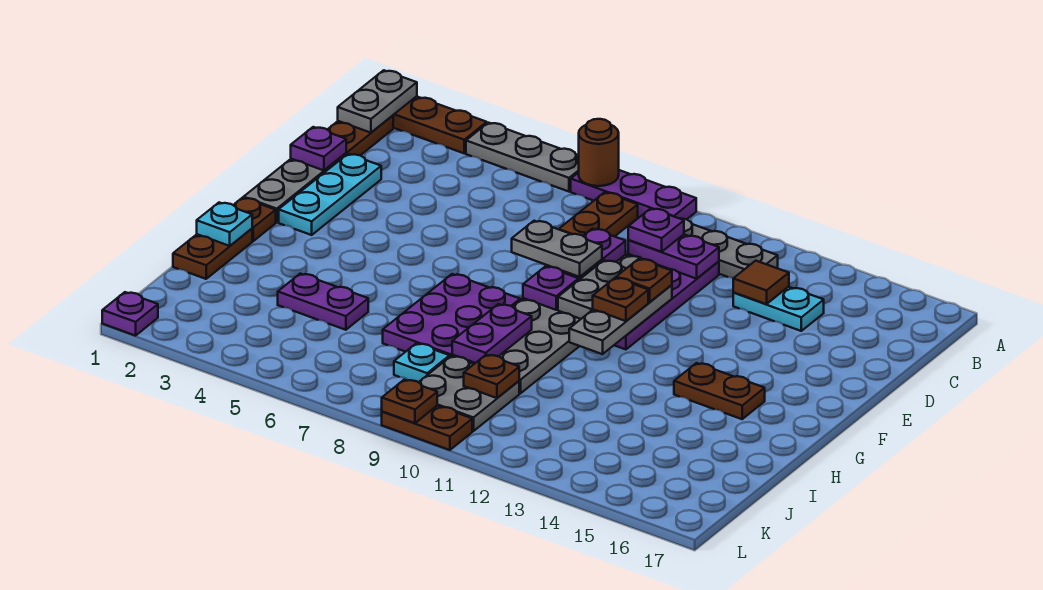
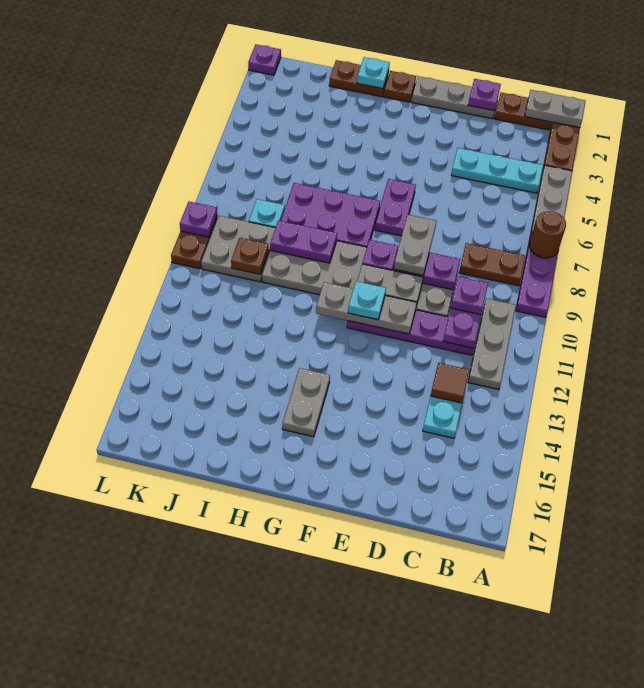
cyan plate D2:F2 level 1 -> cyan plate B4:D4 level 1
brown plate E11 level 3 -> none
brown plate F11 level 3 -> cyan plate F11 level 3
brown plate G14:G15 level 1 -> grey plate G14:G15 level 1
purple plate I4:I5 level 1 -> purple plate F6:F7 level 1
brown plate L9 level 2 -> purple plate L9 level 2

